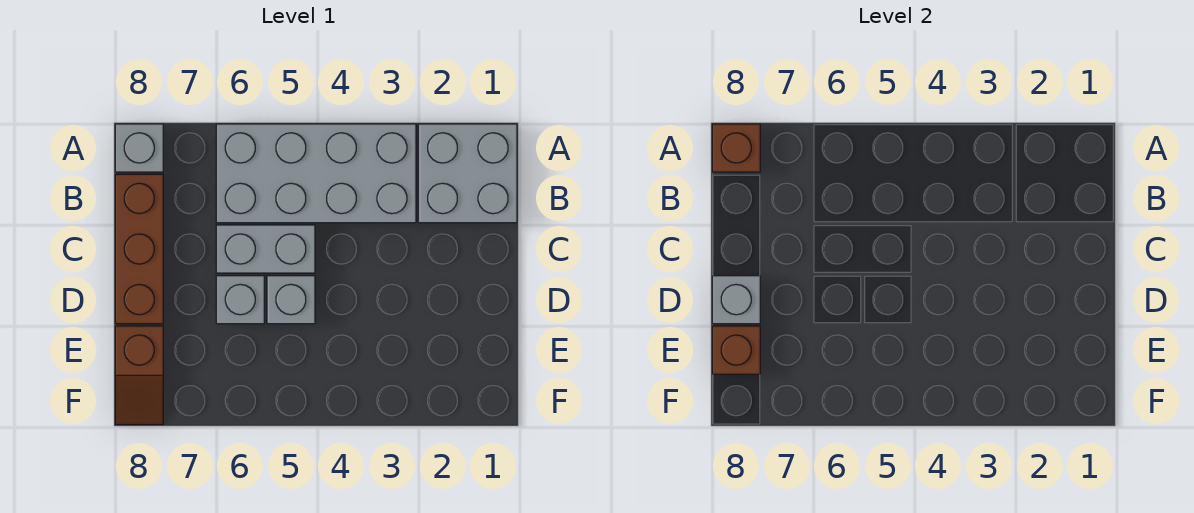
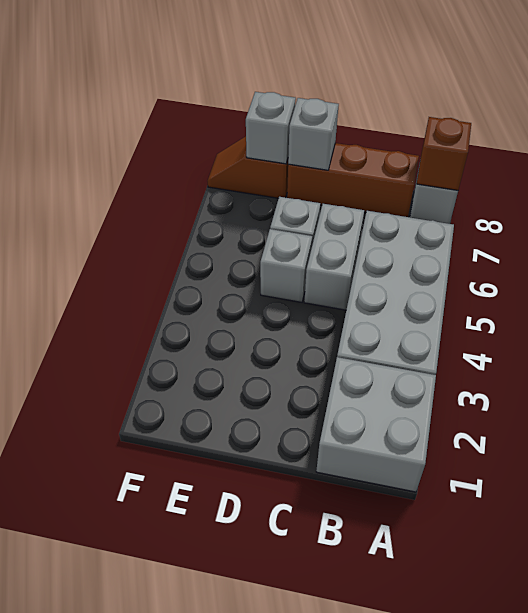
brown brick E8 level 2 -> grey brick E8 level 2

